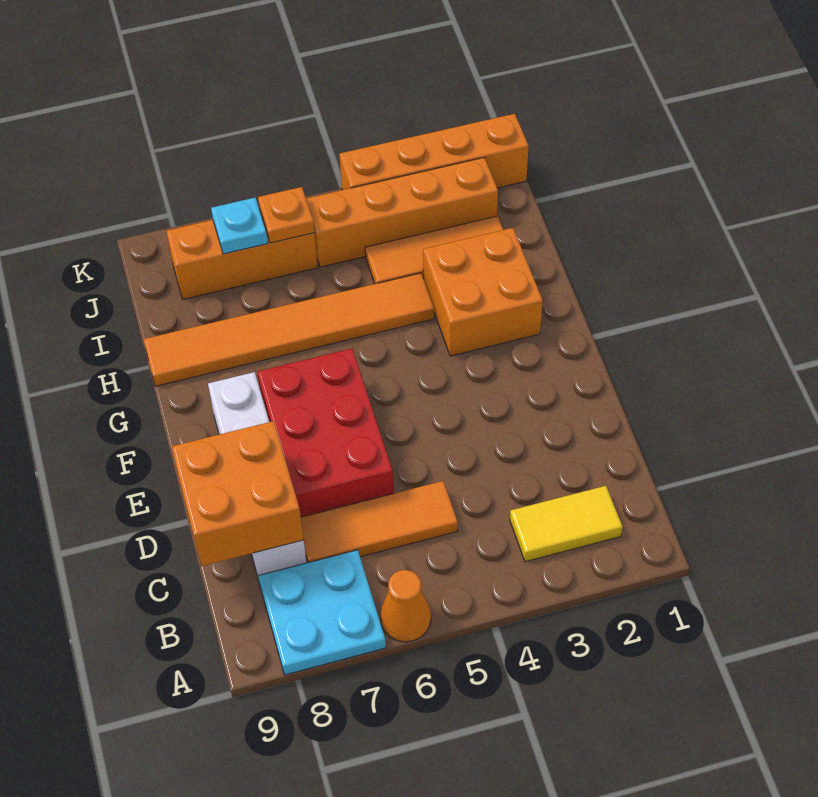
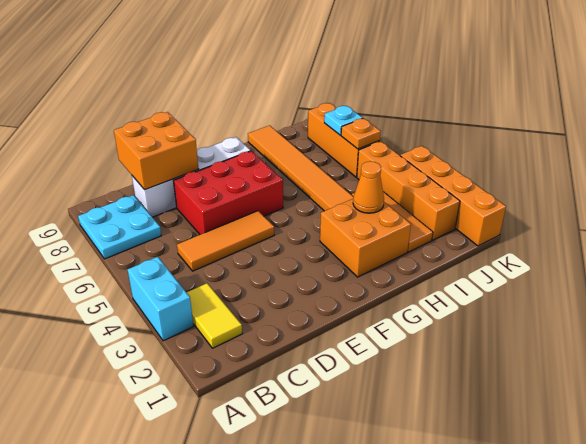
none -> cyan brick A3:A4 level 1
orange cone A6 level 1 -> orange cone H3 level 2
orange tile C5:C7 level 1 -> orange tile C5:E5 level 1

